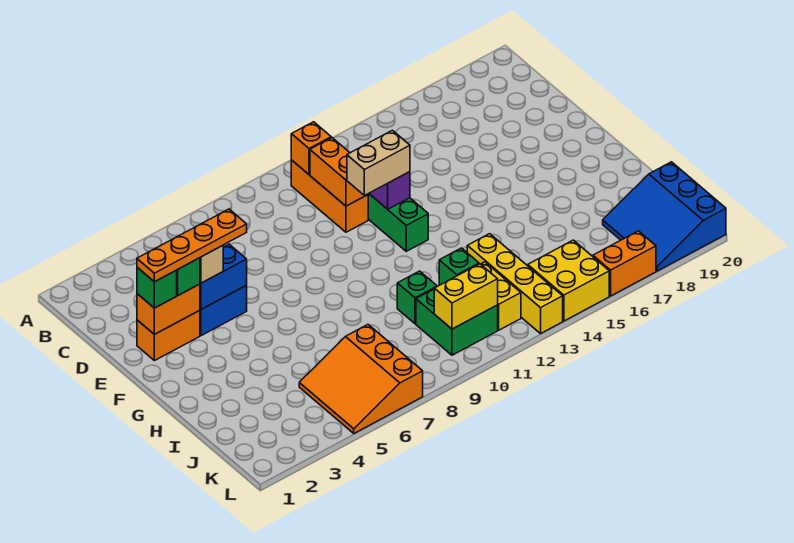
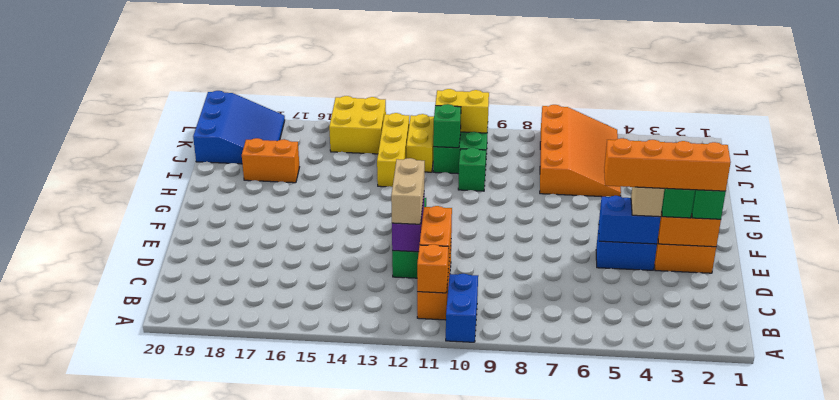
none -> blue brick A10:B10 level 1
orange plate E2:E5 level 4 -> orange brick E2:E5 level 4
tan brick E11:E12 level 3 -> tan brick D12:E12 level 3
yellow brick I13:L13 level 1 -> yellow brick I13:K13 level 1
orange slope J5:L7 level 1 top 7 -> orange slope I5:L7 level 1 top 7
orange brick L16:L17 level 1 -> orange brick I17:I18 level 1

